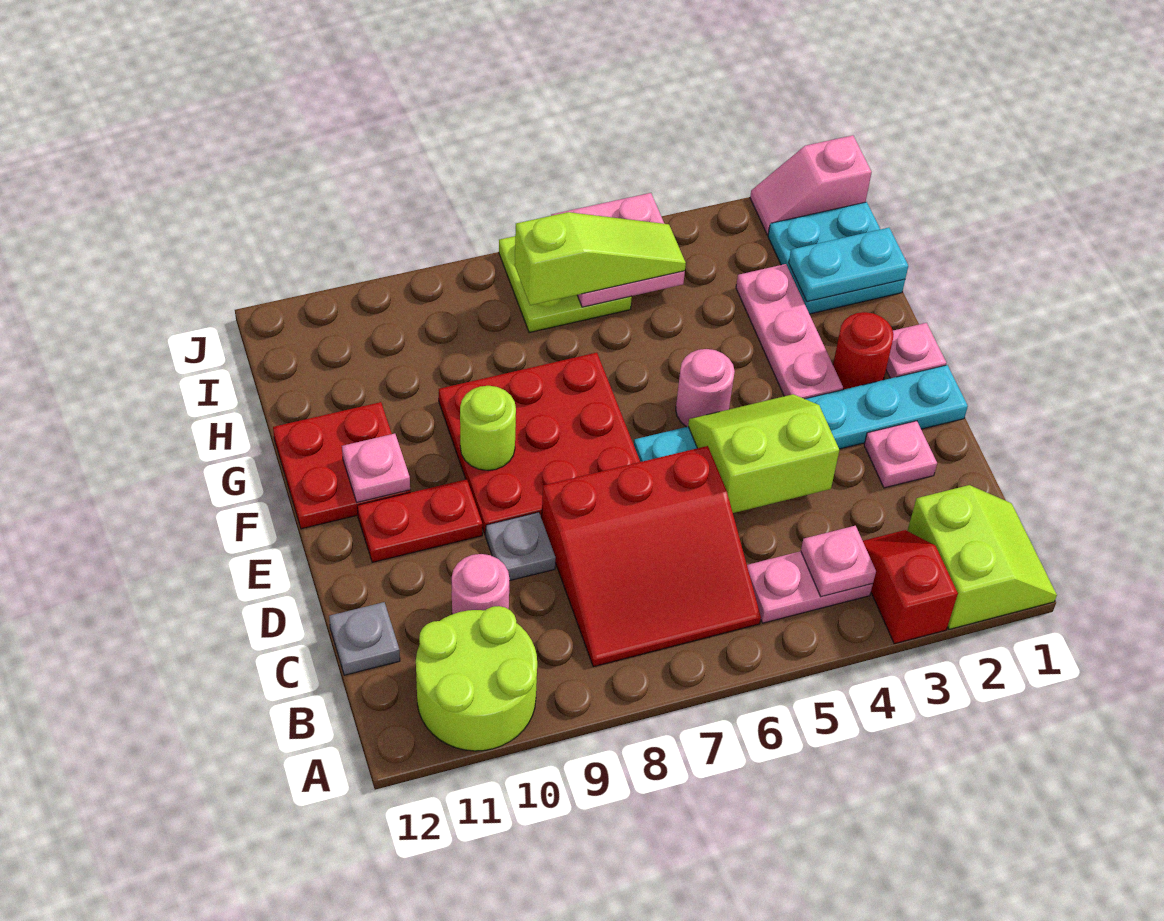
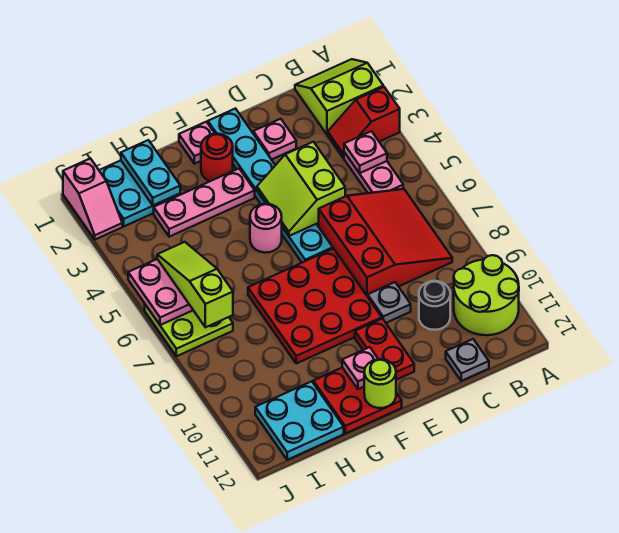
pink round brick C10 level 1 -> black round brick C10 level 1
lime round brick F9 level 2 -> lime round brick F12 level 2
none -> cyan plate H11:I12 level 1

